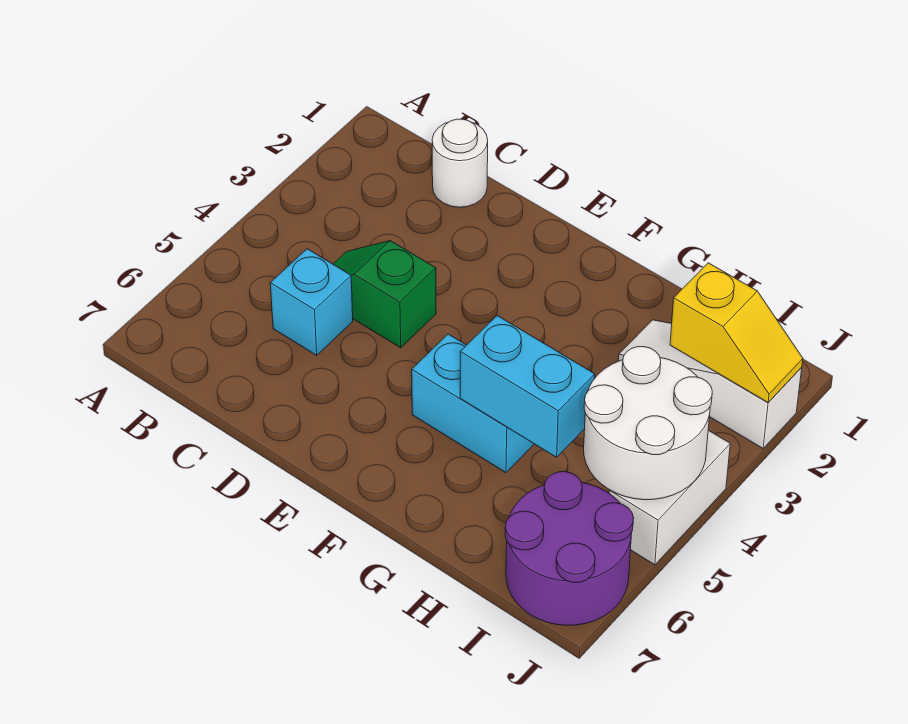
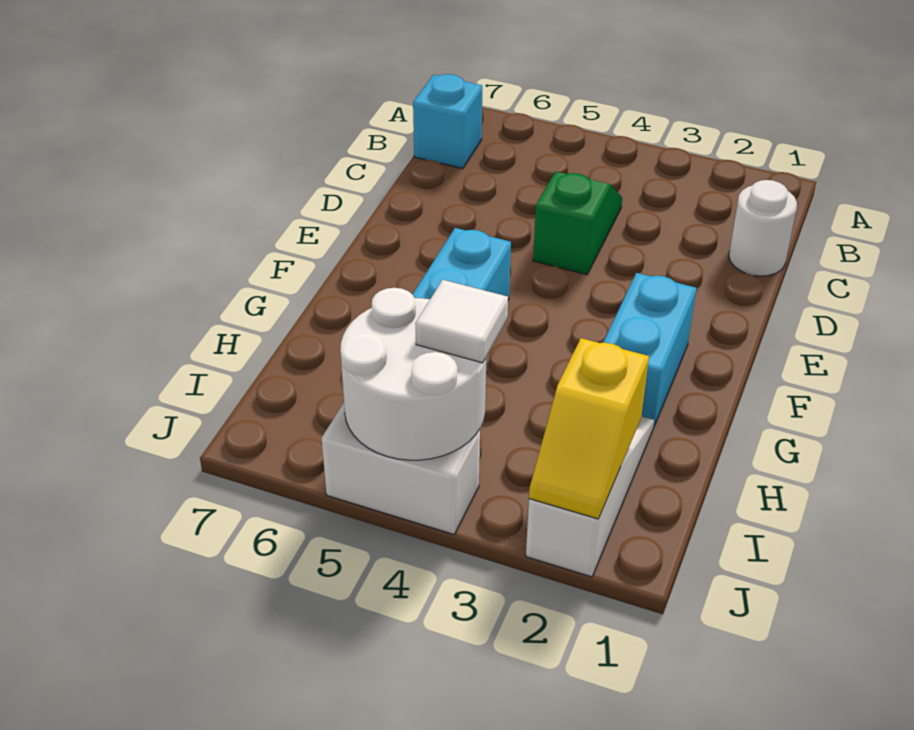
cyan brick C5 level 1 -> cyan brick B7 level 1
cyan brick G5:H5 level 2 -> cyan brick F2:G2 level 1
none -> white tile I4 level 3
purple round brick I6:J7 level 1 -> none

